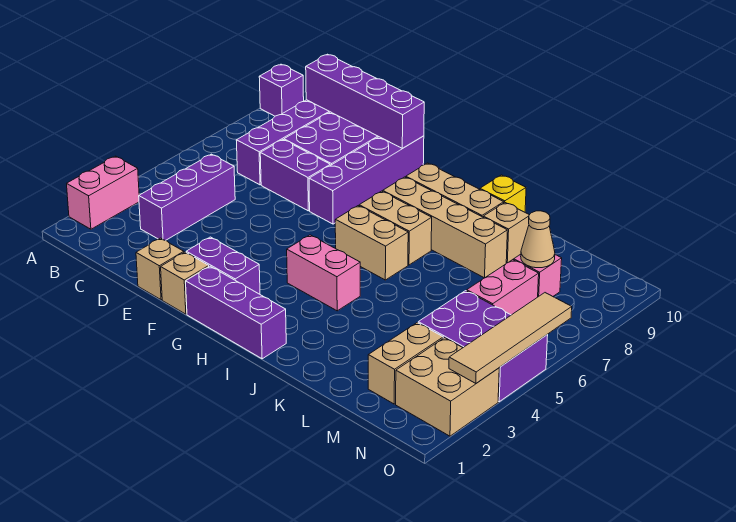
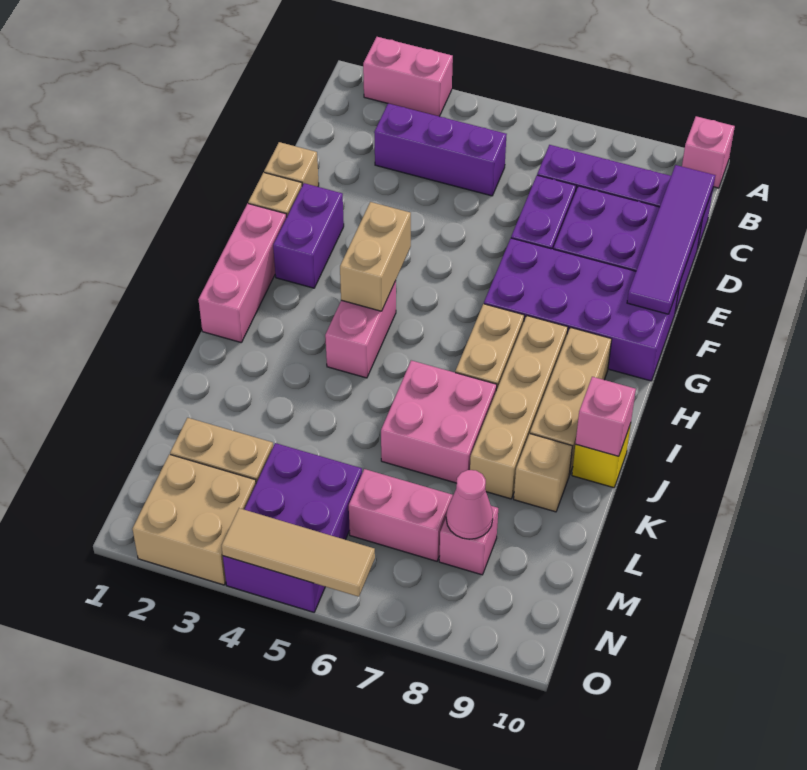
purple brick A10 level 1 -> pink brick A10 level 1
purple brick C10:F10 level 2 -> purple tile C10:F10 level 2
purple brick F7:F10 level 1 -> purple brick F7:G10 level 1
purple brick G1:I1 level 1 -> pink brick G1:I1 level 1
tan brick H6:I6 level 1 -> tan brick G4:H4 level 2
none -> pink brick J6:K7 level 1
none -> pink brick J10 level 2
tan cone M8 level 2 -> pink cone M8 level 2
tan tile O3:O6 level 2 -> tan tile O4:O6 level 2

